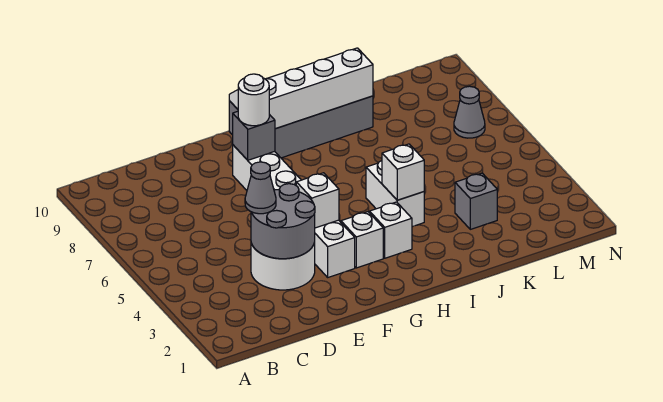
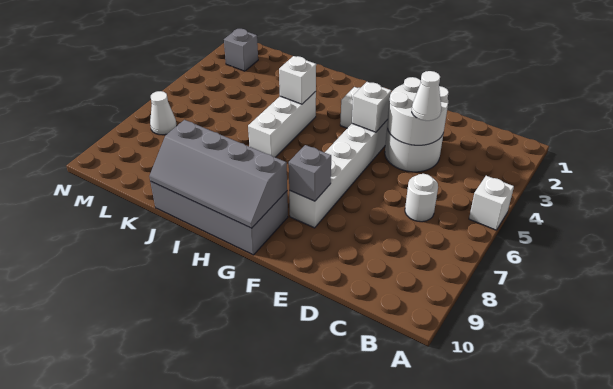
grey round brick D3:E4 level 2 -> white round brick D3:E4 level 2
grey cone D4 level 3 -> white cone D4 level 3
white round brick F8 level 3 -> white round brick C6 level 1
white slope G9:J10 level 2 top 9 -> grey slope G9:J10 level 2 top 9
white brick H3 level 1 -> white brick A5 level 1
white brick I4:I5 level 1 -> white brick I4:I6 level 1
grey brick K3 level 1 -> grey brick M2 level 1
grey cone M7 level 1 -> white cone M7 level 1

